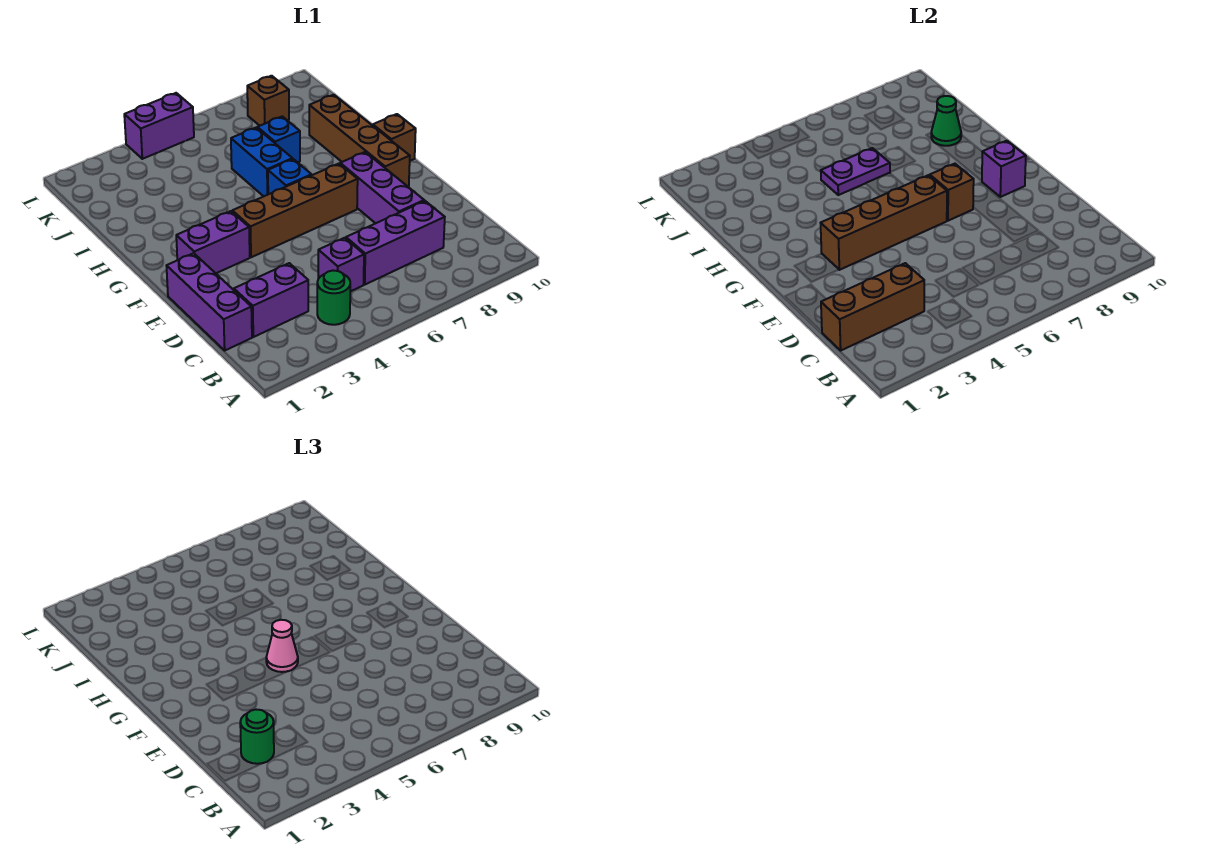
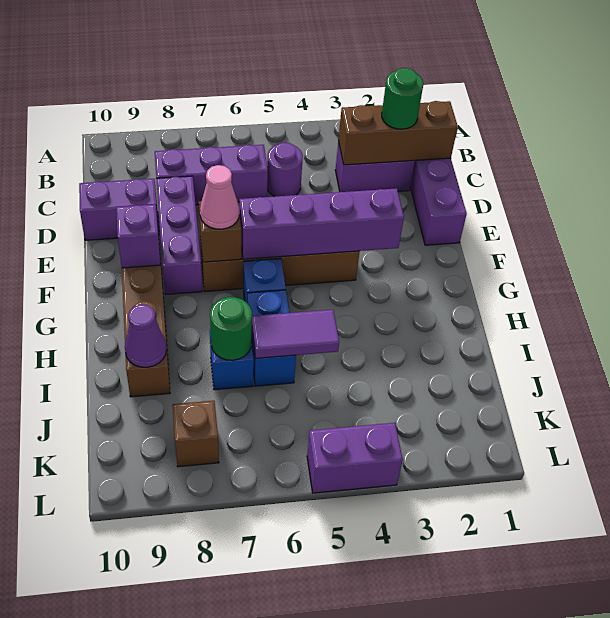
green round brick B4 level 1 -> green round brick I7 level 2
purple brick C5 level 1 -> purple round brick C5 level 1
purple brick F2:F3 level 1 -> purple brick D9:D10 level 1
brown brick F3:F6 level 2 -> purple brick F3:F6 level 2
pink cone F5 level 3 -> pink cone F7 level 3
brown brick G10 level 1 -> none
purple plate I5:I6 level 2 -> purple tile I5:I6 level 2
green cone I9 level 2 -> purple cone I9 level 2

